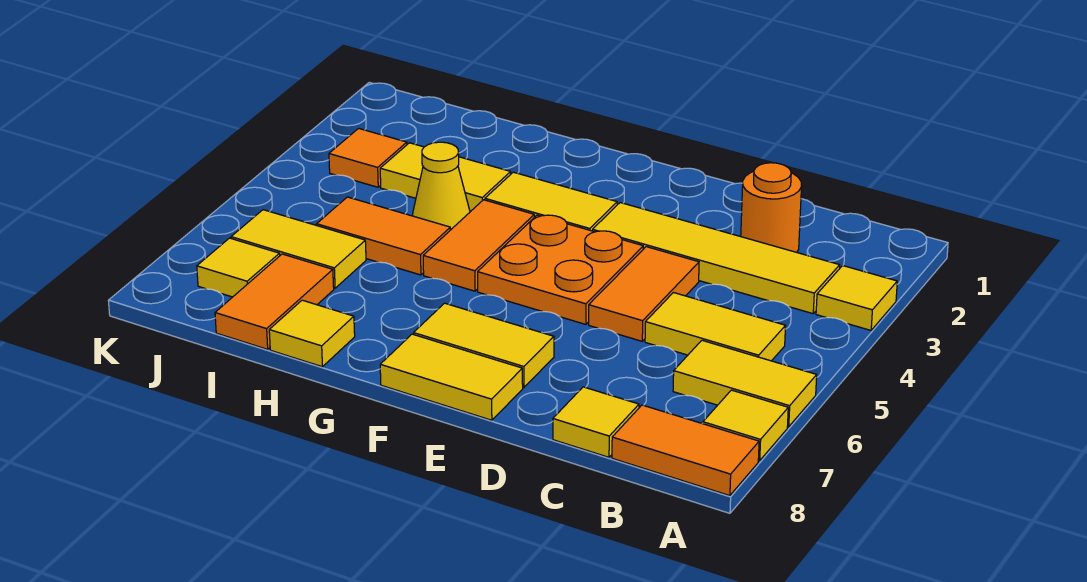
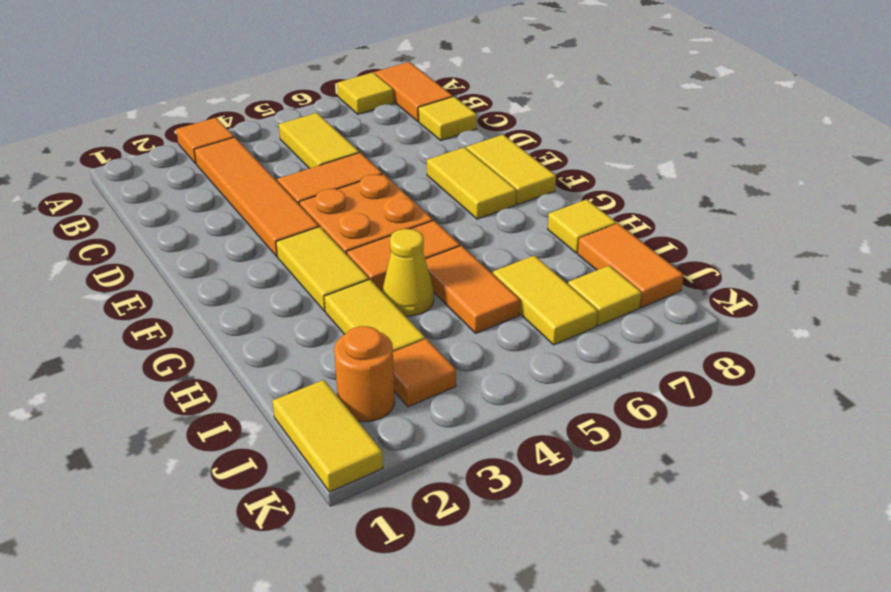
yellow tile A3 level 1 -> orange tile A3 level 1
yellow tile A6:B6 level 1 -> yellow tile J1:K1 level 1
yellow tile B3:E3 level 1 -> orange tile B3:E3 level 1
orange round brick C2 level 1 -> orange round brick J2 level 1
orange tile I7:I8 level 1 -> orange tile I8:J8 level 1

